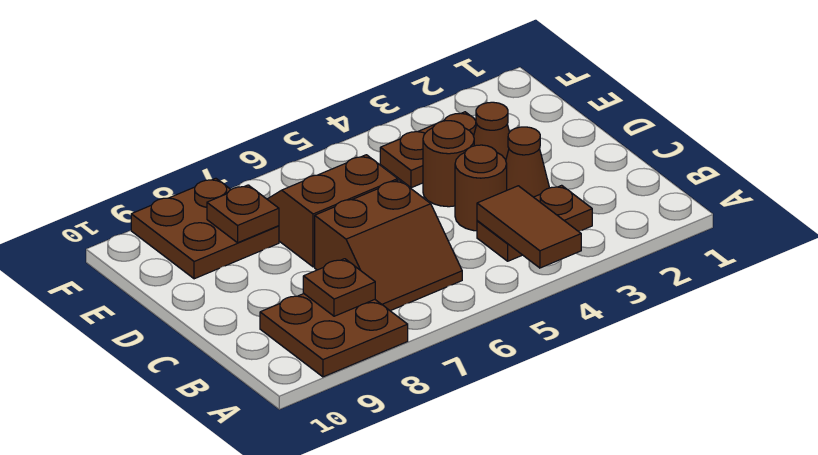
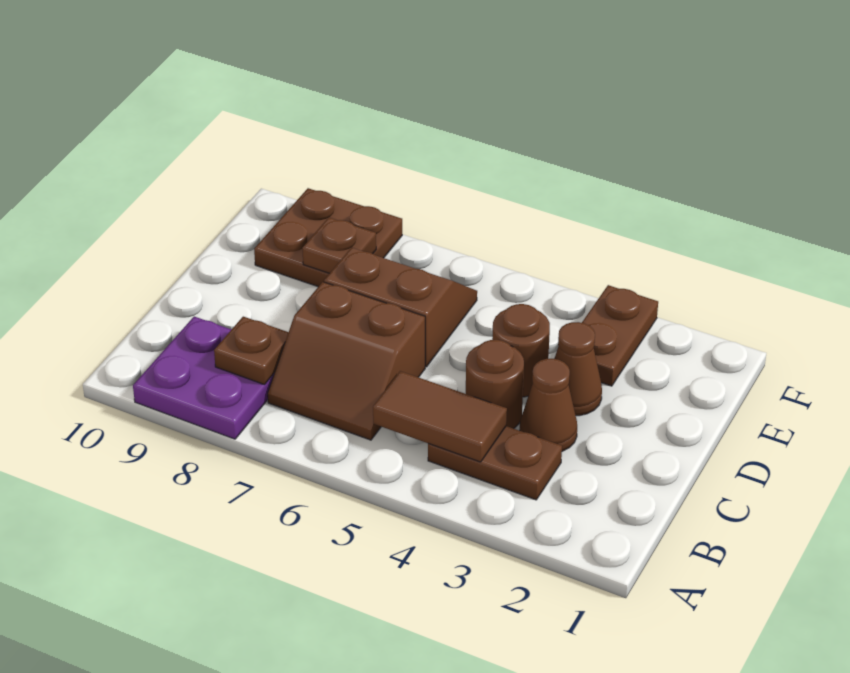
brown tile A4:B4 level 2 -> brown tile B4:B5 level 2
brown plate A8:B9 level 1 -> purple plate A8:B9 level 1
brown plate E3:E4 level 1 -> brown plate E3:F3 level 1

